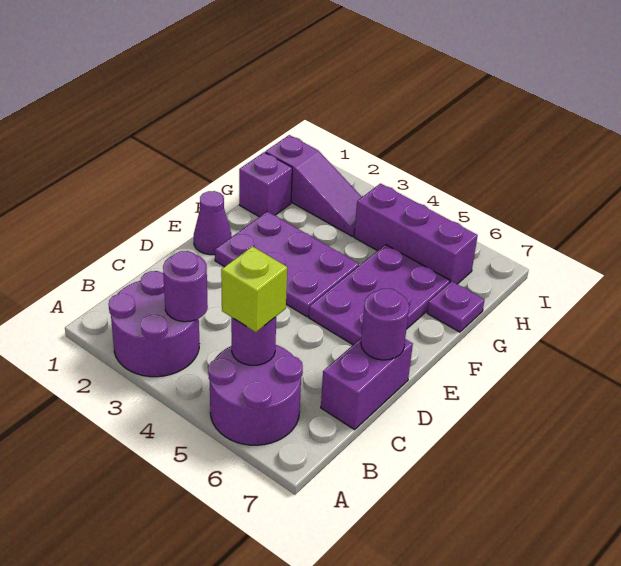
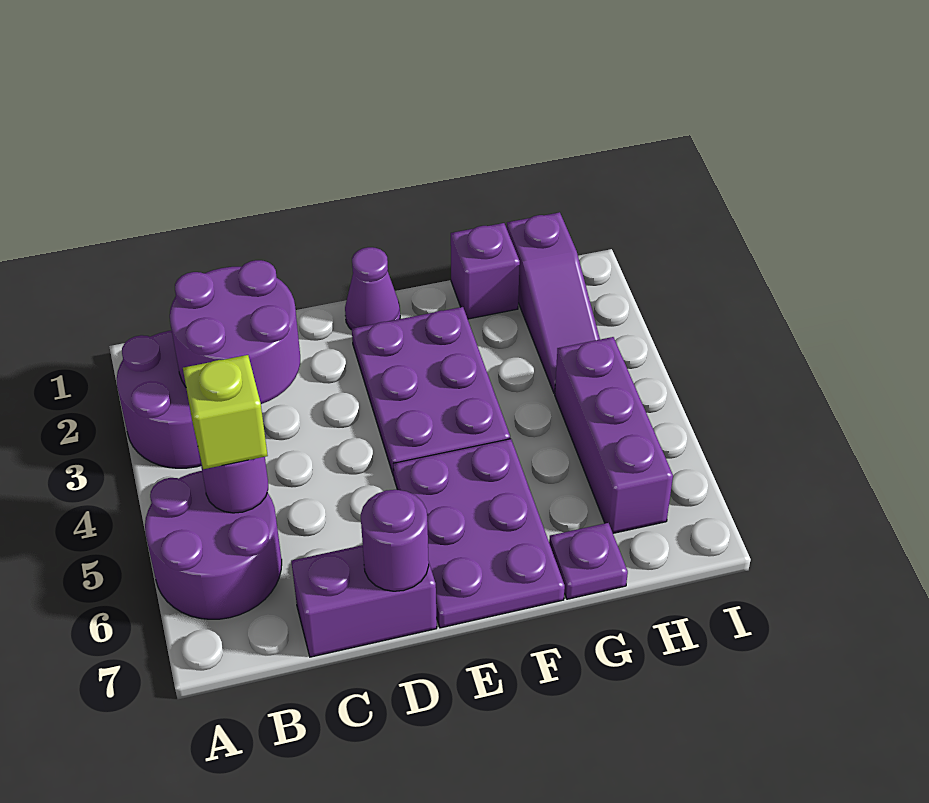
purple round brick B3 level 2 -> purple round brick B2:C3 level 2
purple plate E5:G6 level 1 -> purple plate E5:F7 level 1

